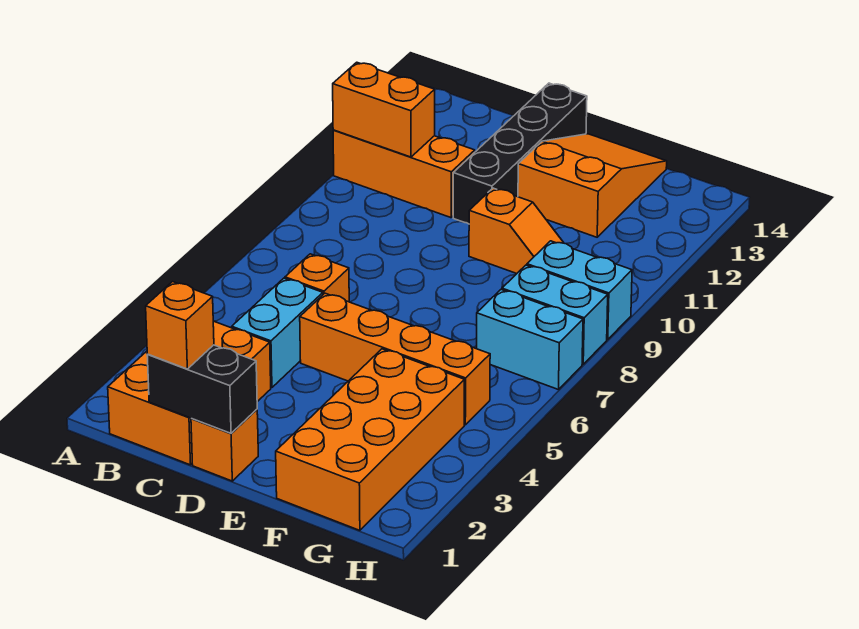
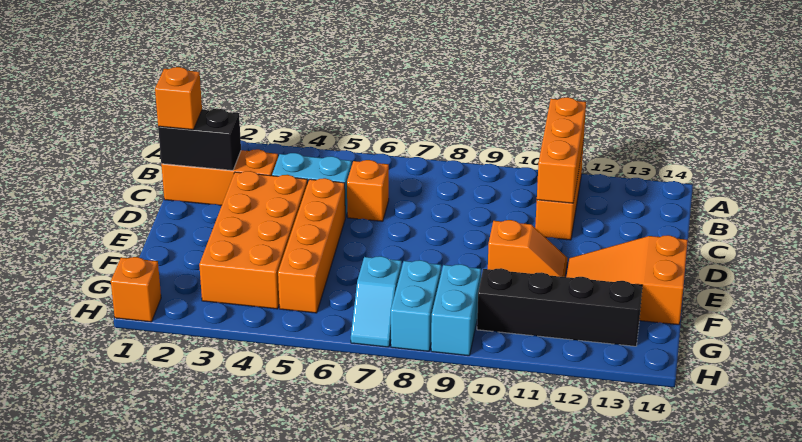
orange brick A11:B11 level 2 -> orange brick A11:C11 level 2
orange brick B1:C3 level 1 -> orange brick C1:C3 level 1
black brick C1:D1 level 2 -> black brick C1:C2 level 2
orange brick D1 level 1 -> orange brick H1 level 1
black brick D11:D14 level 1 -> black brick G10:G13 level 1
orange slope E10:F10 level 1 top E -> orange slope E10:E11 level 1 top 10
orange slope E12:F14 level 1 top 12 -> orange slope E12:F14 level 1 top 14
orange brick F1:G4 level 1 -> orange brick D3:G4 level 1
cyan brick G7:H7 level 1 -> cyan slope G7:H7 level 1 top G

